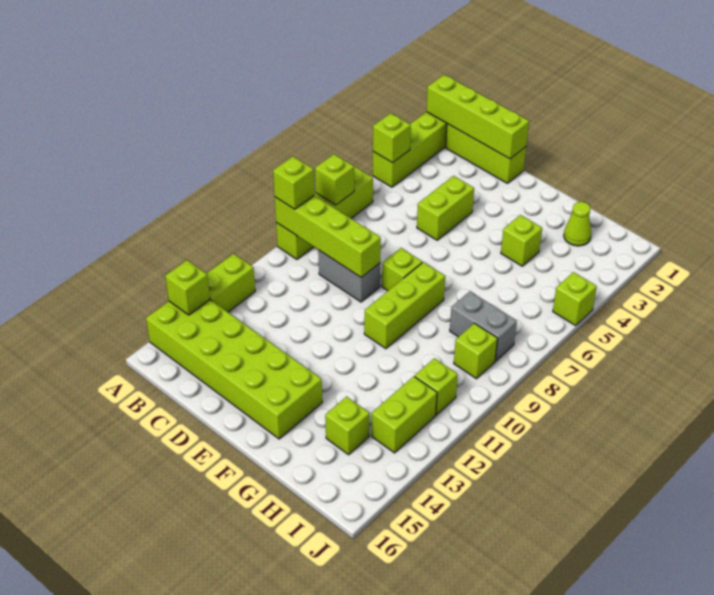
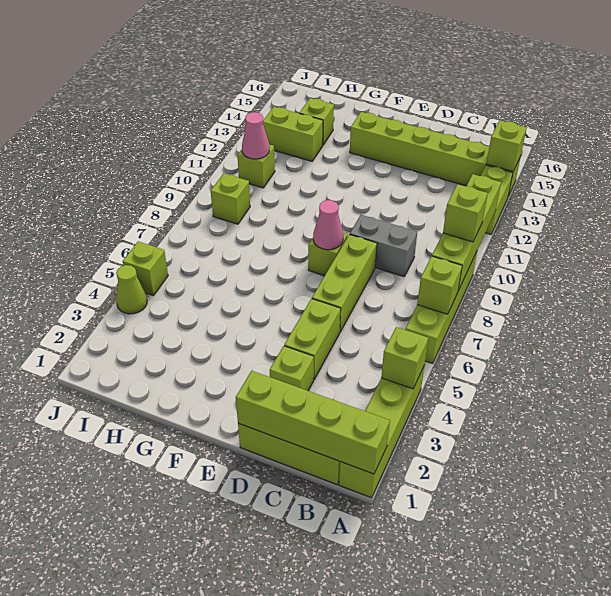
lime brick A9:D9 level 2 -> lime brick A8:A11 level 2
lime brick A14:F15 level 1 -> lime brick A14:F14 level 1
none -> pink cone E8 level 2
lime brick F8:F10 level 1 -> lime brick D6:D8 level 1
lime brick G4 level 1 -> lime brick D3 level 1
lime cone H2 level 1 -> lime cone J4 level 1
grey brick H8:I8 level 1 -> none
none -> pink cone I11 level 2
lime brick I12:I13 level 1 -> lime brick H13:I13 level 1

